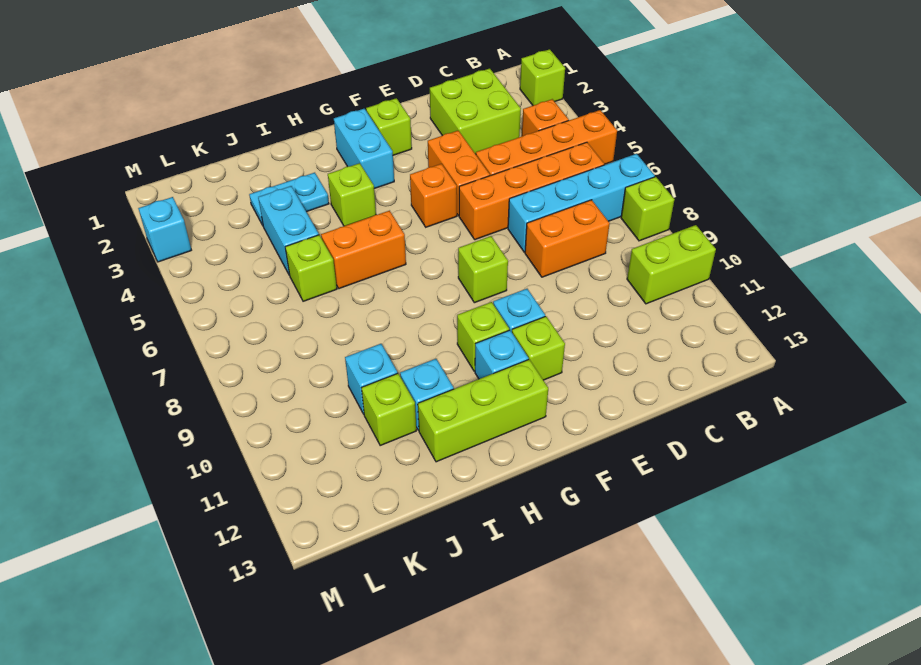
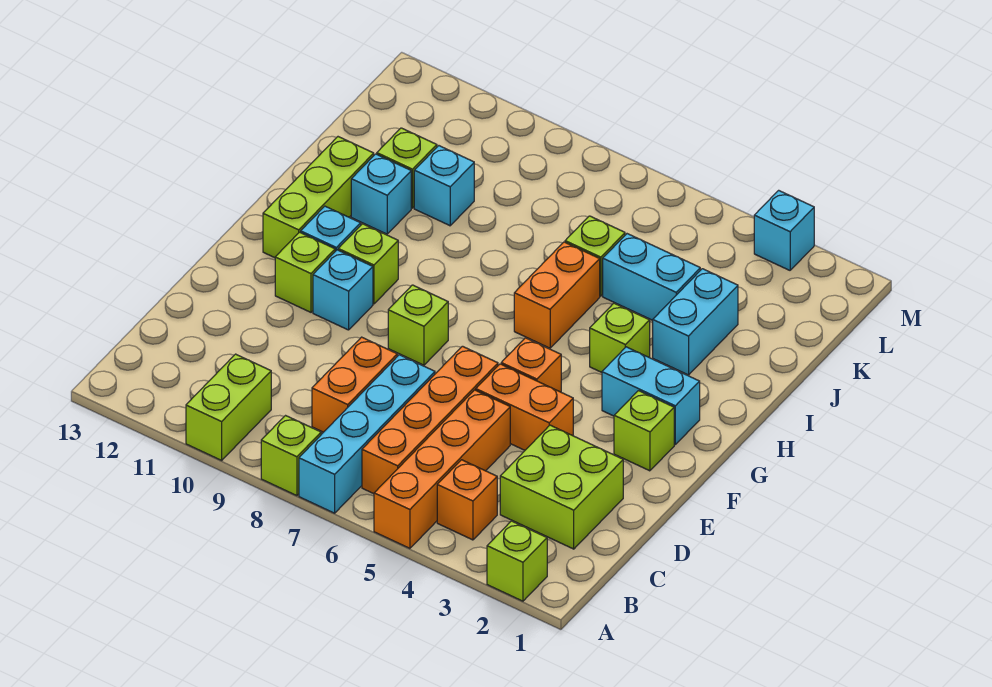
cyan plate I3:J3 level 1 -> cyan brick I3:J3 level 1

